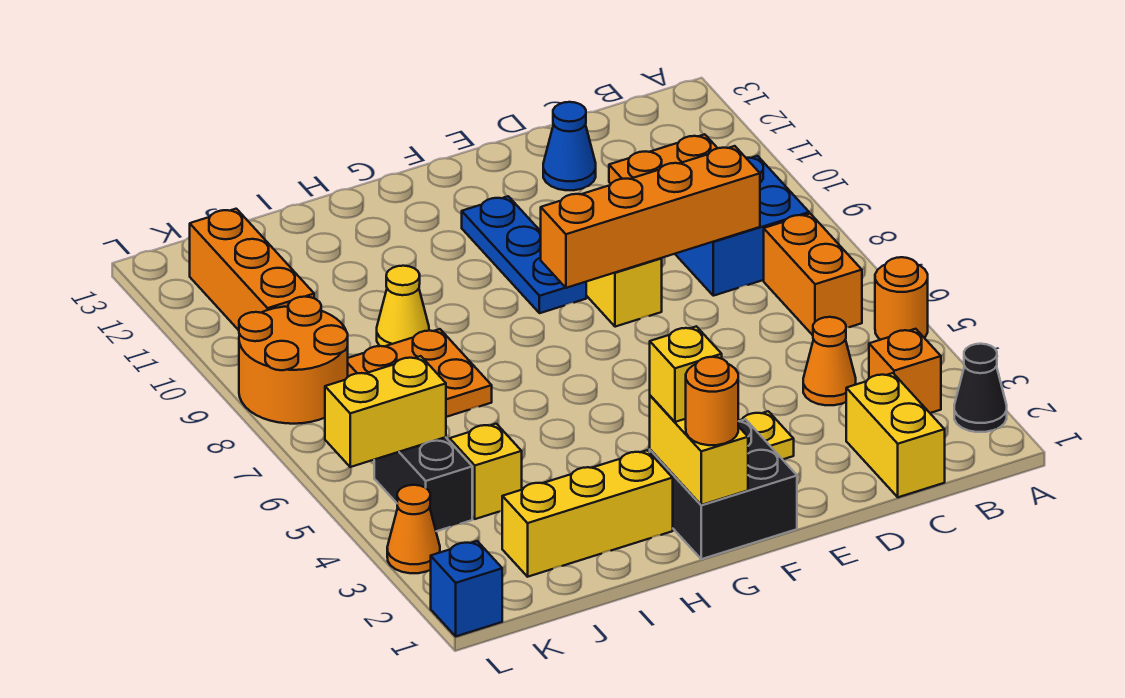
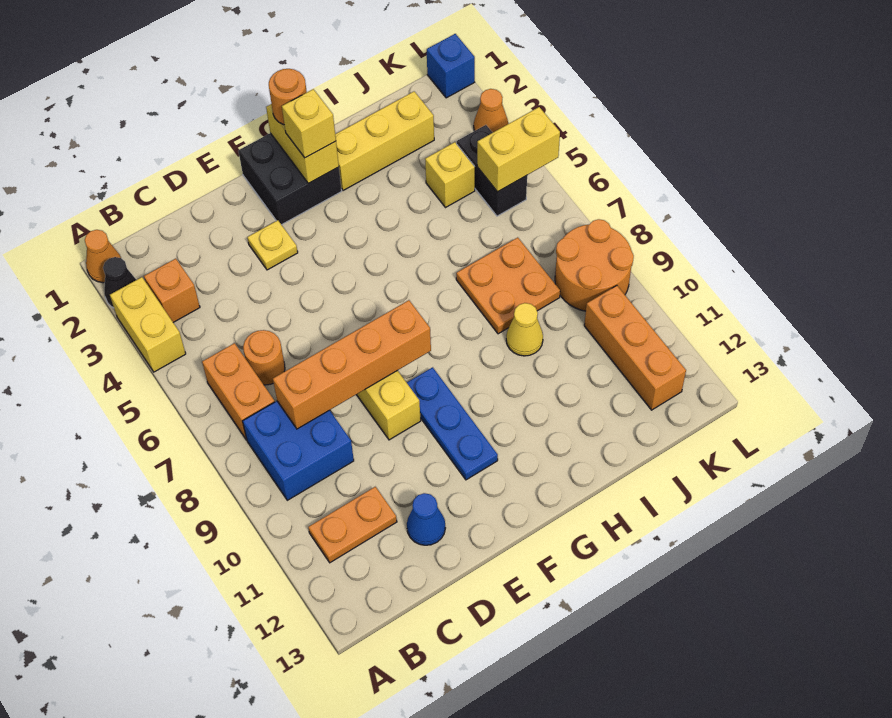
orange round brick A5 level 1 -> orange round brick C6 level 1
yellow brick C1:C2 level 1 -> yellow brick A3:A4 level 1
orange cone C4 level 1 -> orange cone A1 level 1

